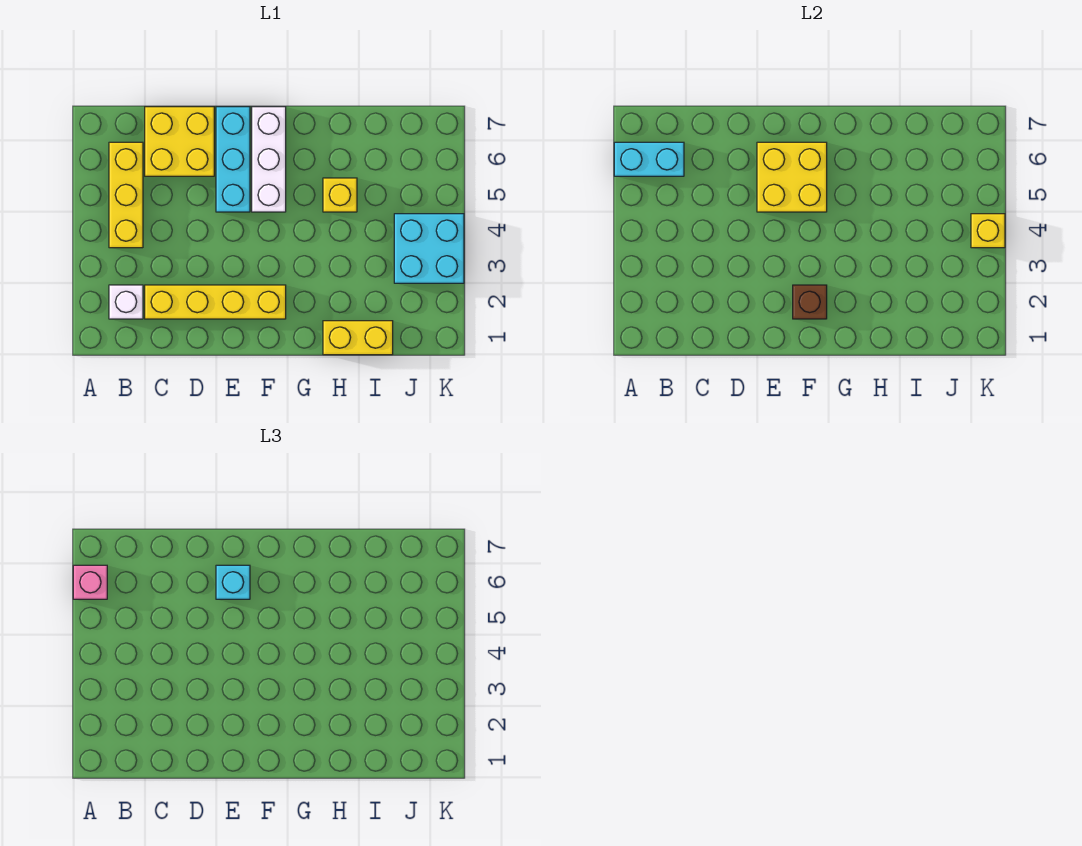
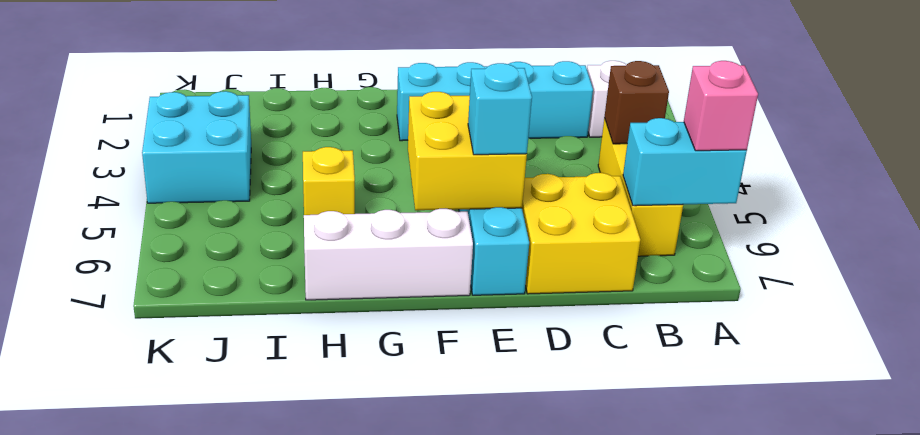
yellow brick C2:F2 level 1 -> cyan brick C2:F2 level 1
brown brick F2 level 2 -> brown brick B4 level 2
white brick F5:F7 level 1 -> white brick F7:H7 level 1
yellow brick H1:I1 level 1 -> none
yellow brick K4 level 2 -> none

